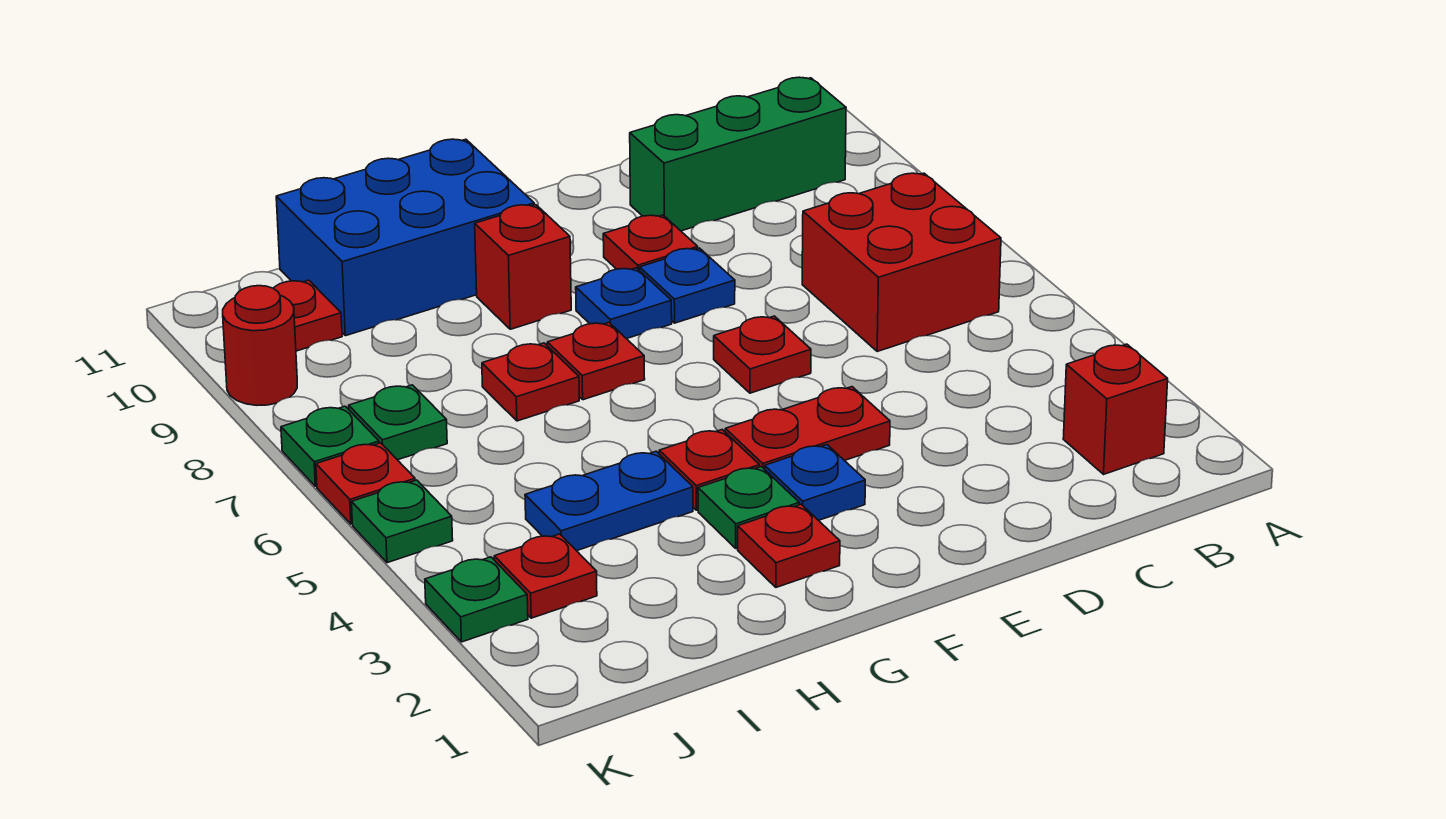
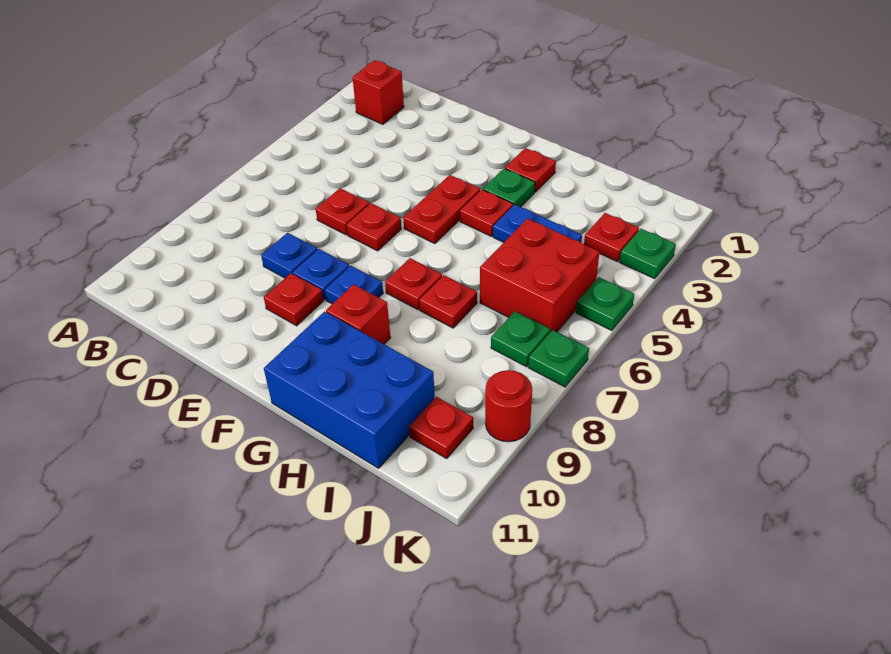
red brick B6:C7 level 1 -> red brick I5:J6 level 1
green brick B10:D10 level 1 -> none
red plate E4:F4 level 1 -> red plate F4:F5 level 1
blue plate F3 level 1 -> blue plate D8 level 1
red plate K6 level 1 -> red plate D6 level 1

